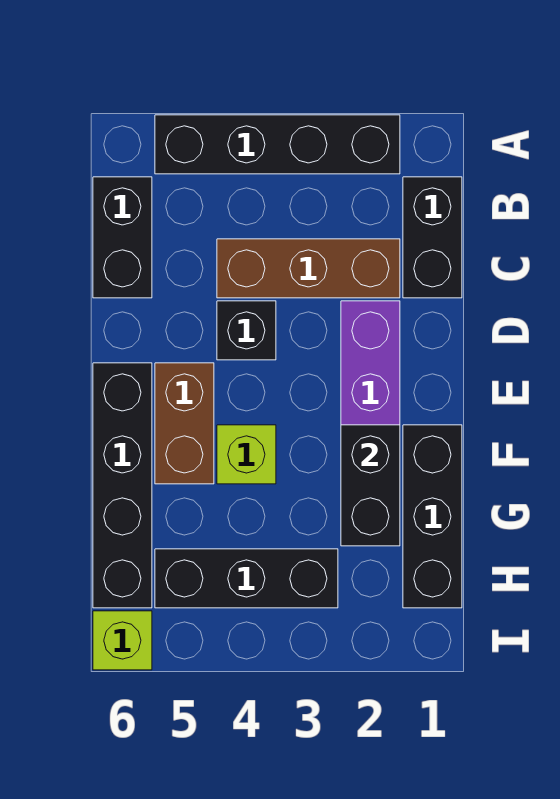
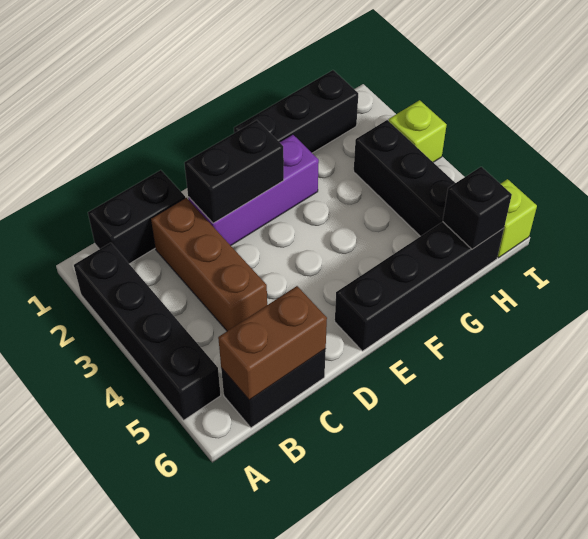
black brick D4 level 1 -> black brick H6 level 2
brown brick E5:F5 level 1 -> brown brick B6:C6 level 2
black brick F2:G2 level 2 -> black brick D2:E2 level 2
lime brick F4 level 1 -> lime brick I3 level 1

